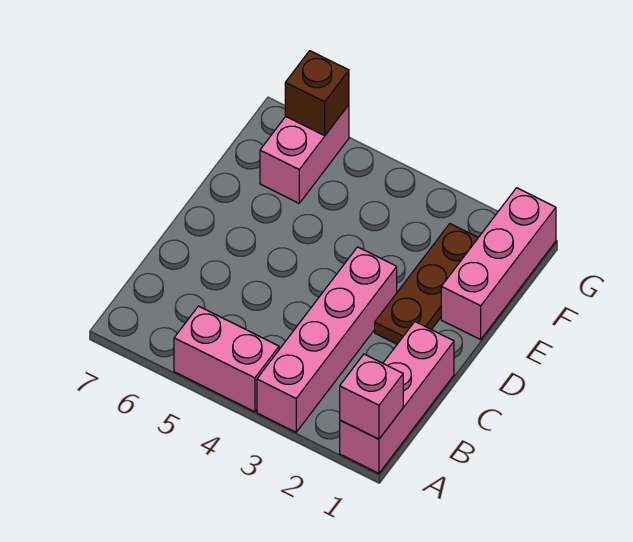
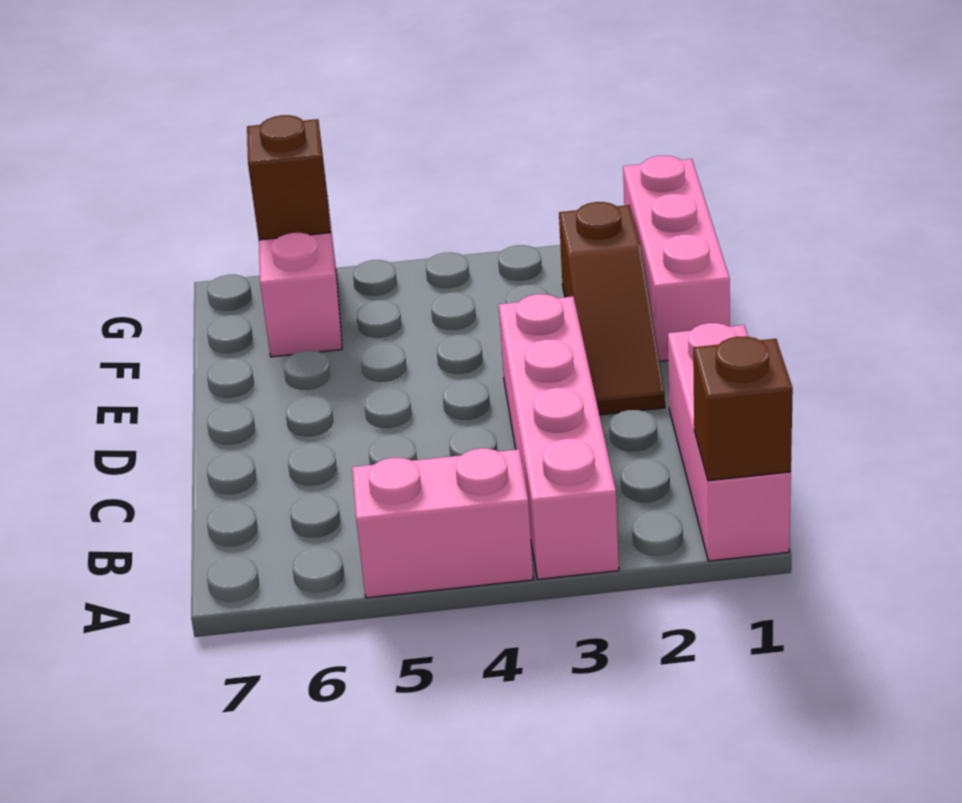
pink brick A1 level 2 -> brown brick A1 level 2
brown plate D2:F2 level 1 -> brown slope D2:F2 level 1 top F

